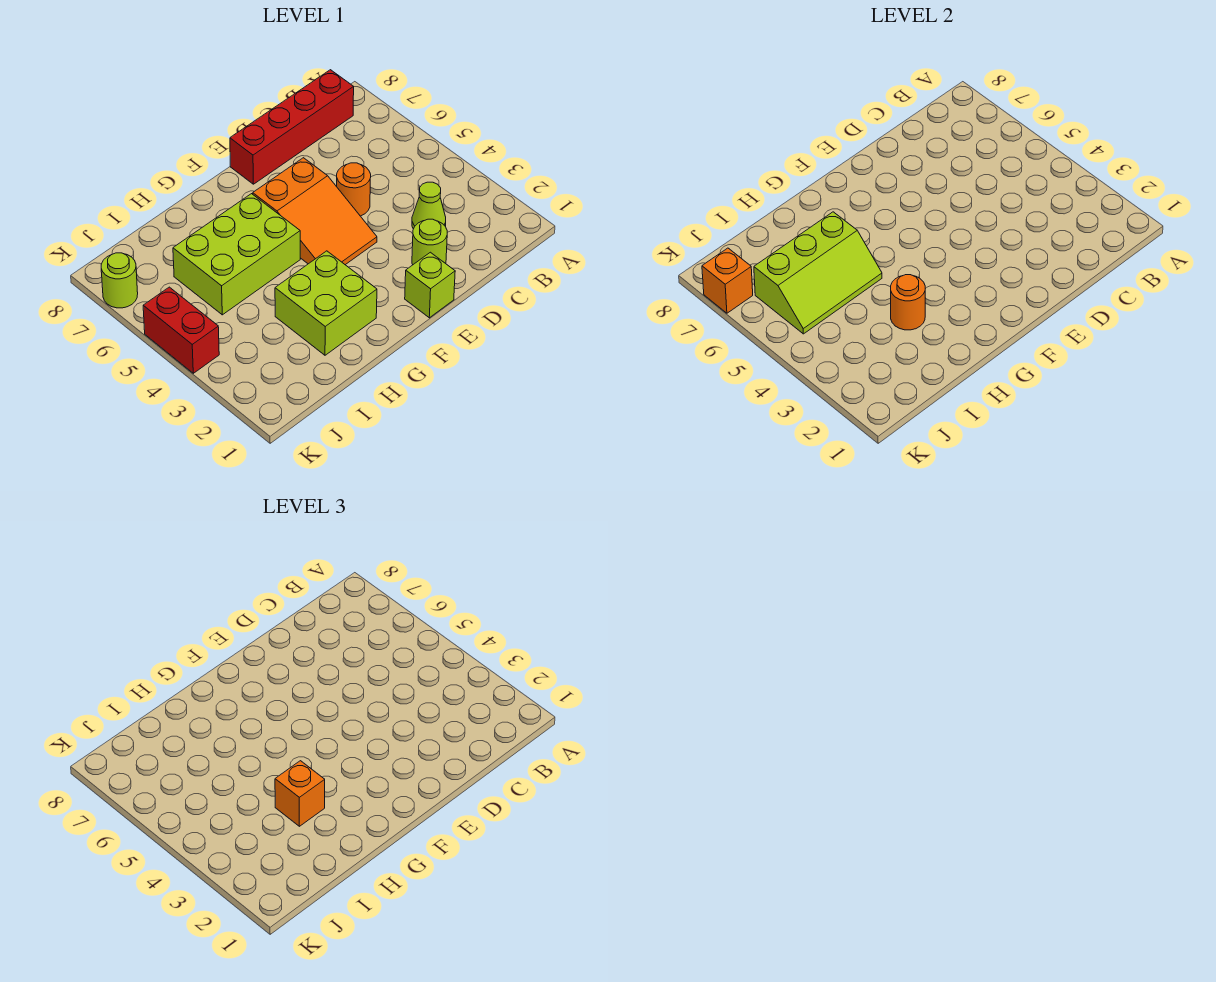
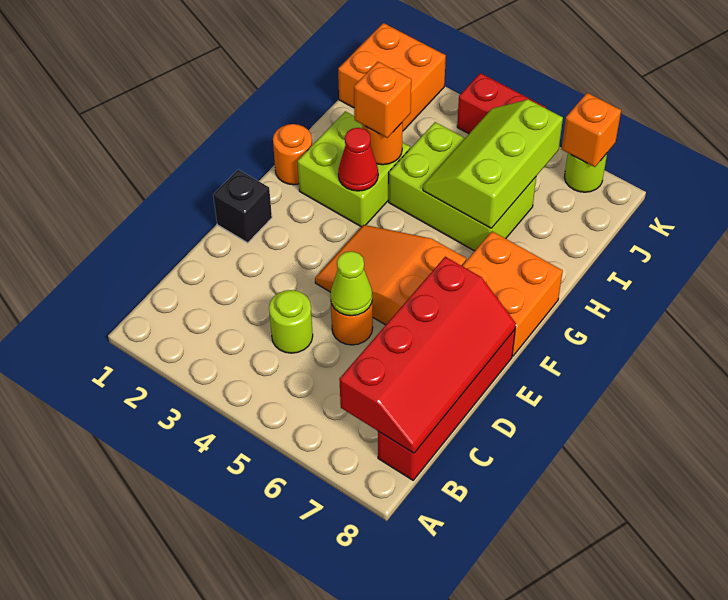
none -> red slope B7:E8 level 2 top 7
lime cone C3 level 1 -> lime cone D5 level 2
lime round brick D2 level 1 -> lime round brick C4 level 1
lime brick E1 level 1 -> black brick E1 level 1
none -> orange brick F7:G8 level 1
none -> orange round brick G1 level 1
none -> red cone G3 level 2
lime brick G5:I6 level 1 -> lime brick H4:I6 level 1
none -> orange brick J1:K2 level 1

